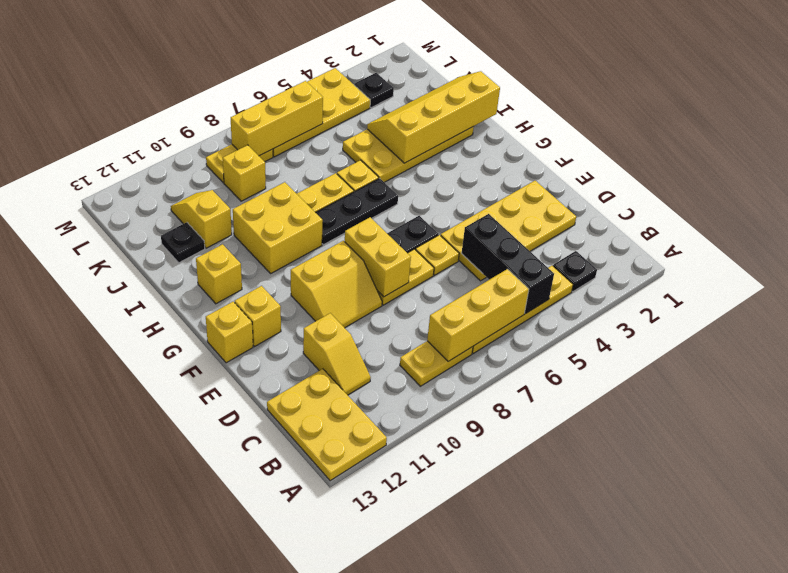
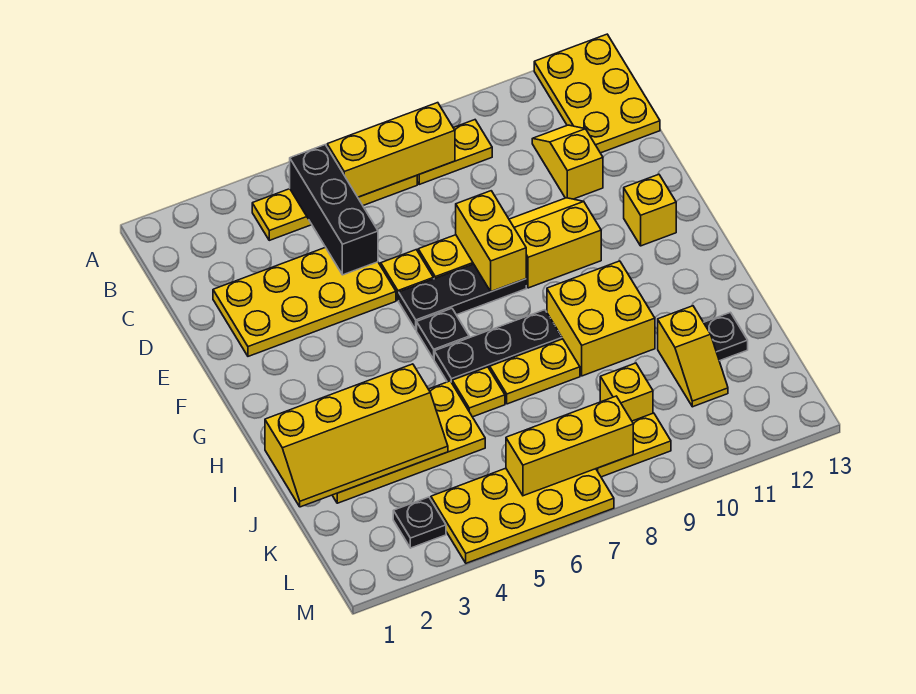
black plate B3 level 1 -> black plate G6 level 1
yellow brick F13 level 1 -> none
yellow brick H12 level 1 -> none

